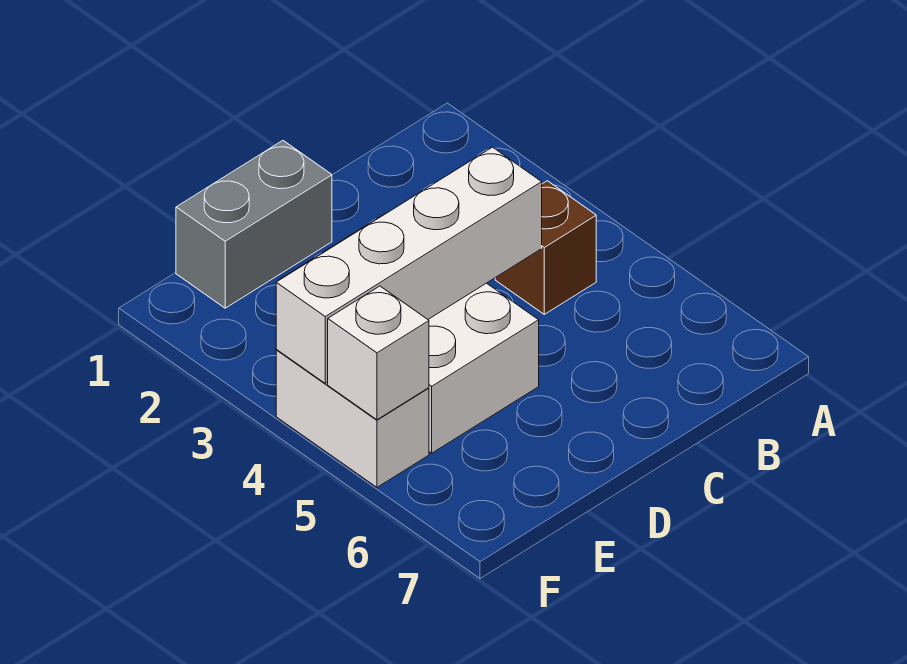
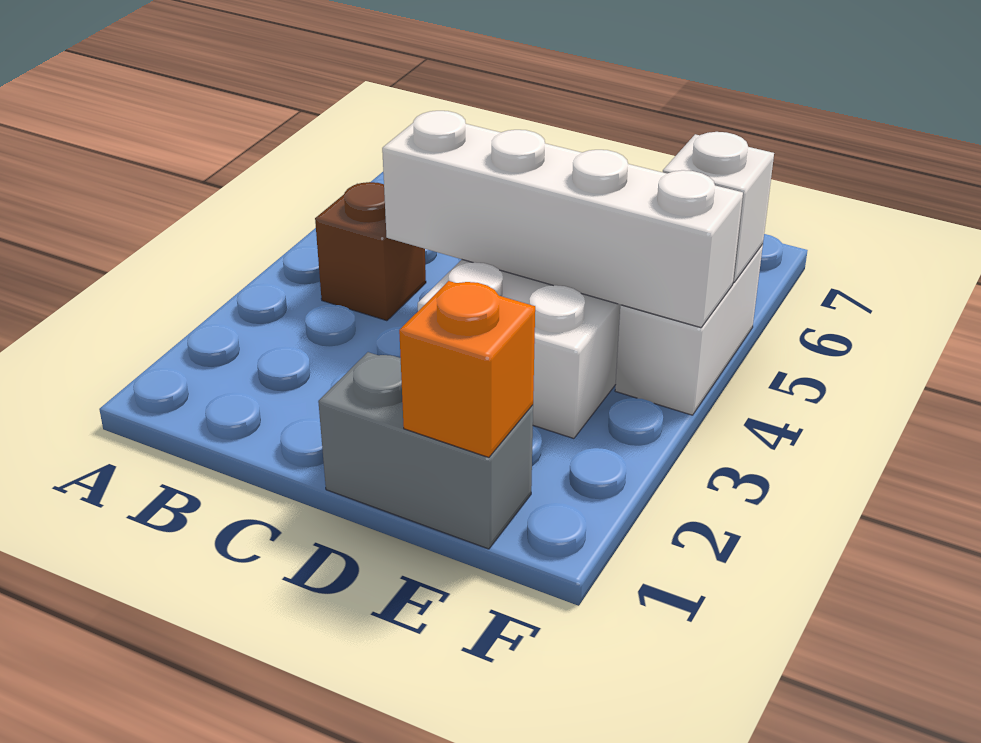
none -> orange brick E1 level 2

